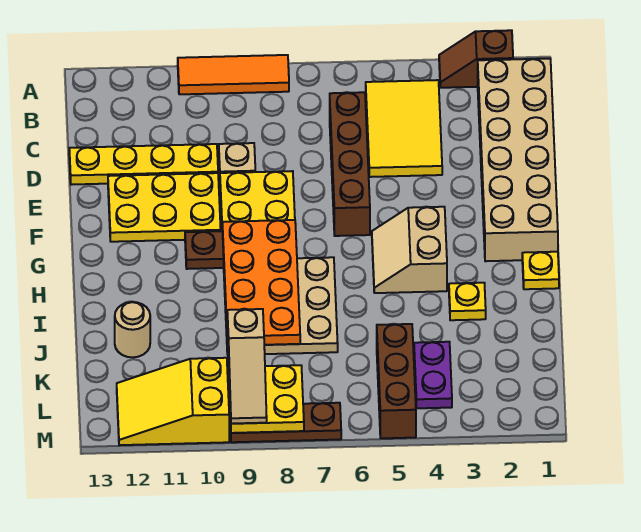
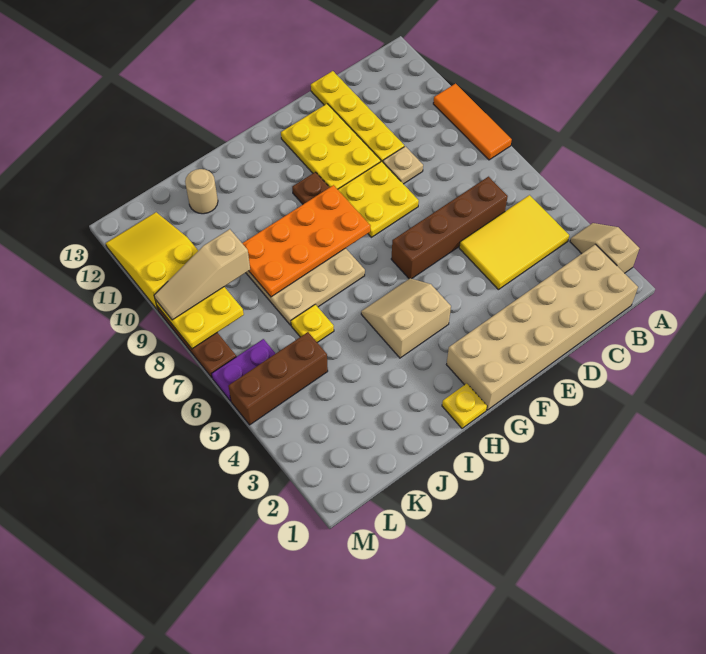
brown slope A2:A3 level 1 top 2 -> tan slope A2:A3 level 1 top 2
yellow plate I3 level 1 -> yellow plate J6 level 1
purple plate K4:L4 level 1 -> purple plate L6:M6 level 1

